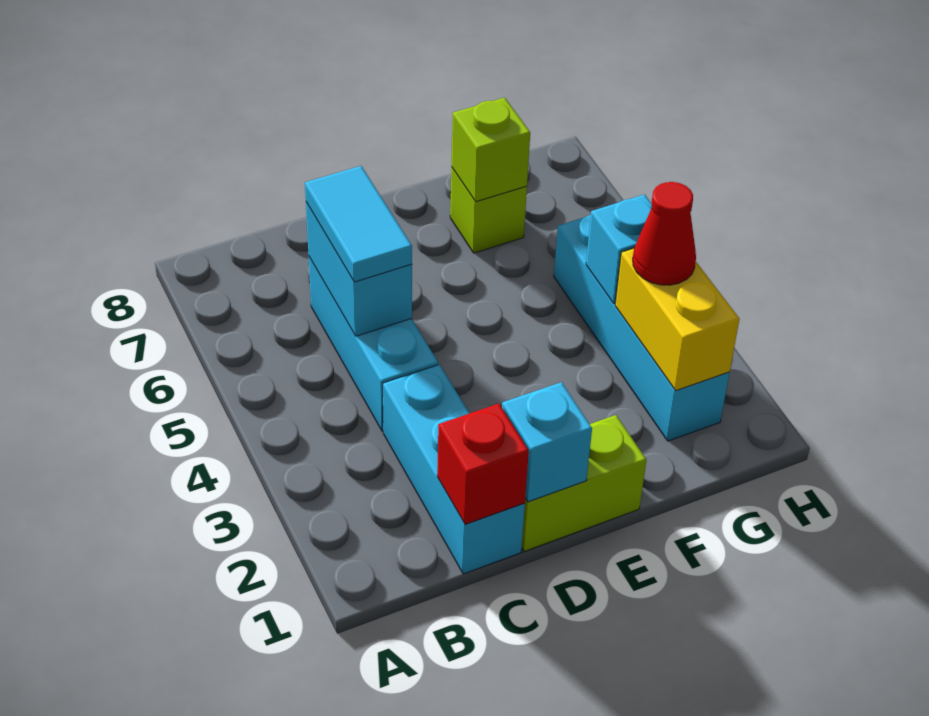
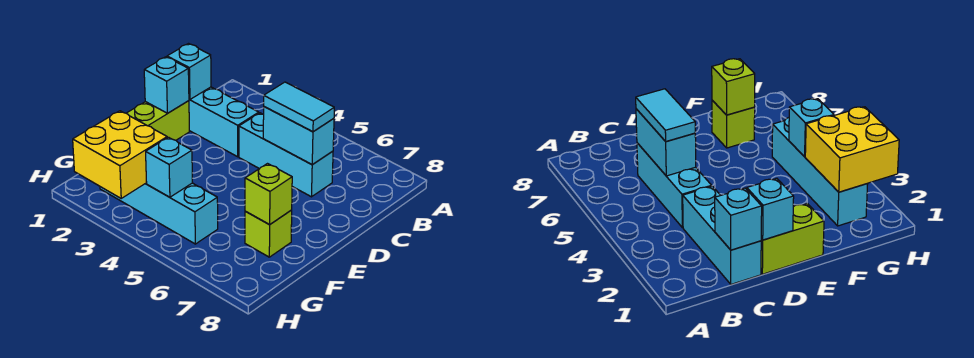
red brick C1 level 2 -> cyan brick C1 level 2
yellow brick G2:G3 level 2 -> yellow brick G2:H3 level 2
red cone G3 level 3 -> none

